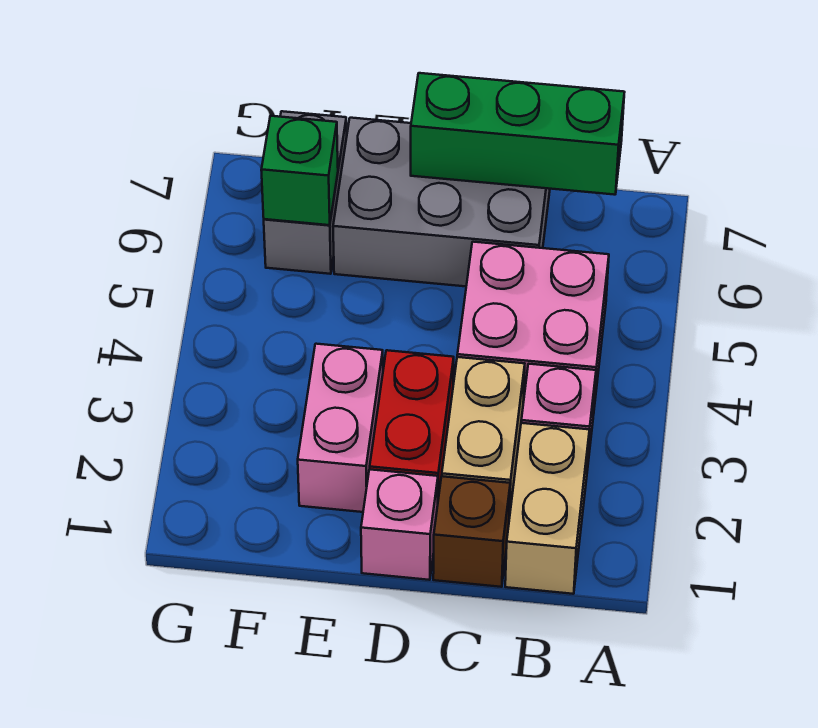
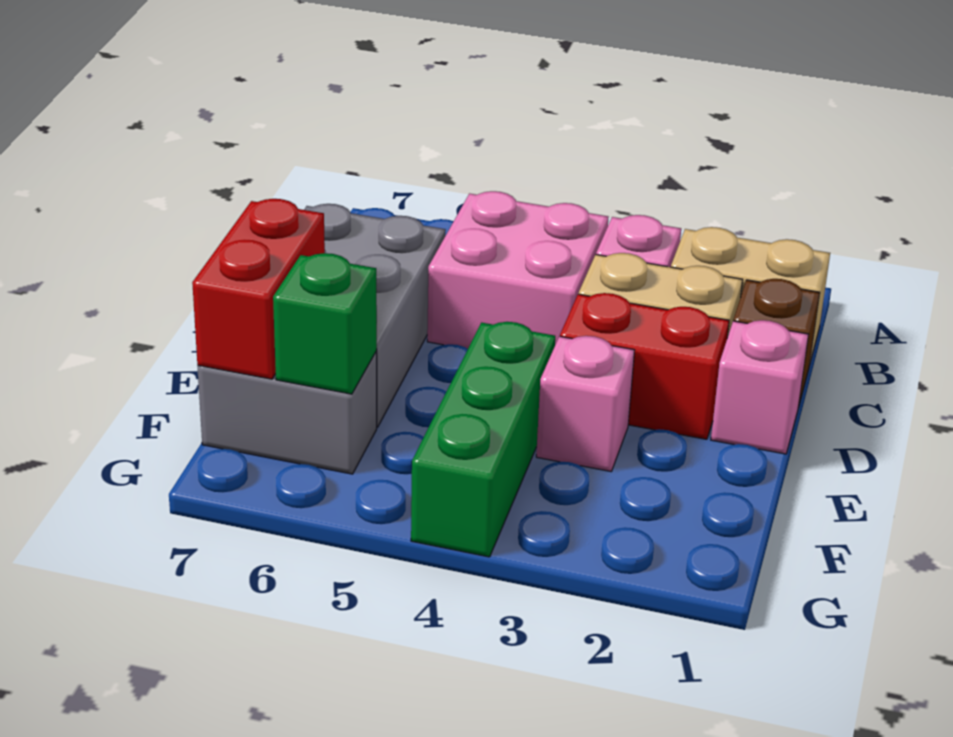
green brick B7:D7 level 2 -> green brick E4:G4 level 1
pink brick E2:E3 level 1 -> pink brick E3 level 1
none -> red brick E7:F7 level 2

